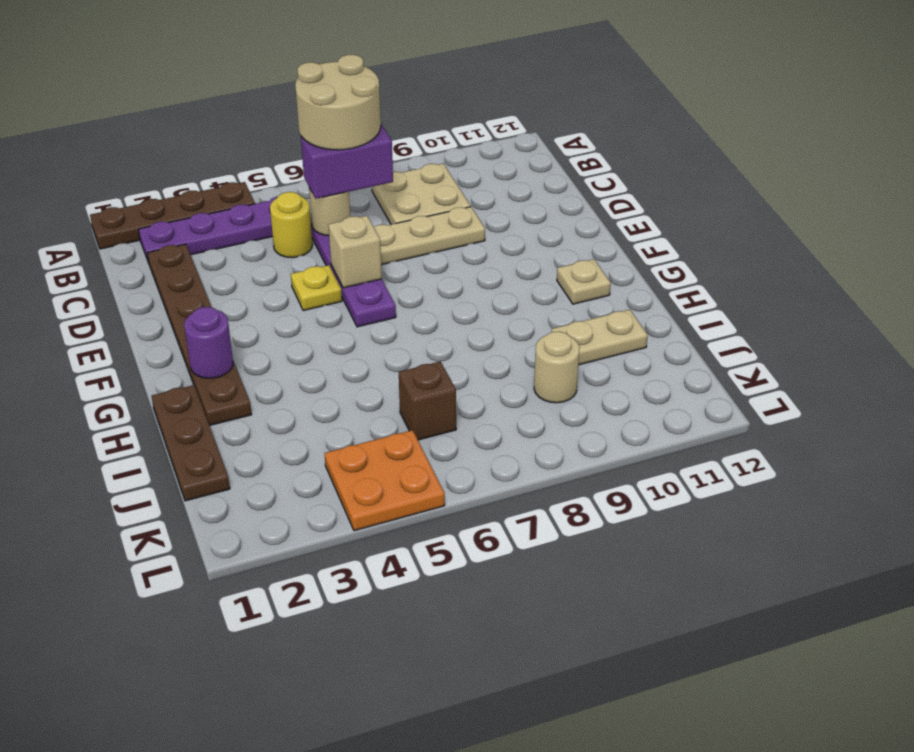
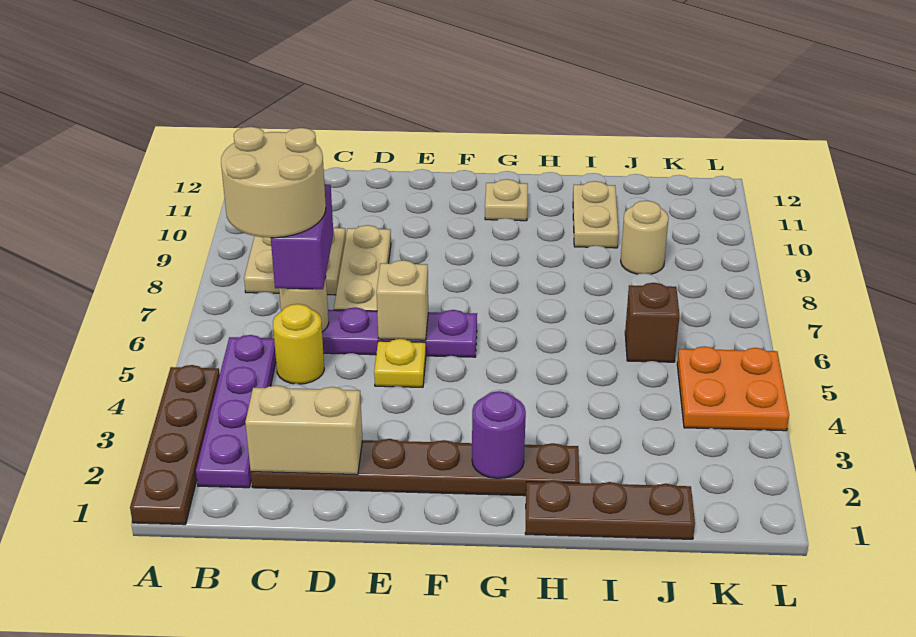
none -> tan brick C2:D2 level 2

